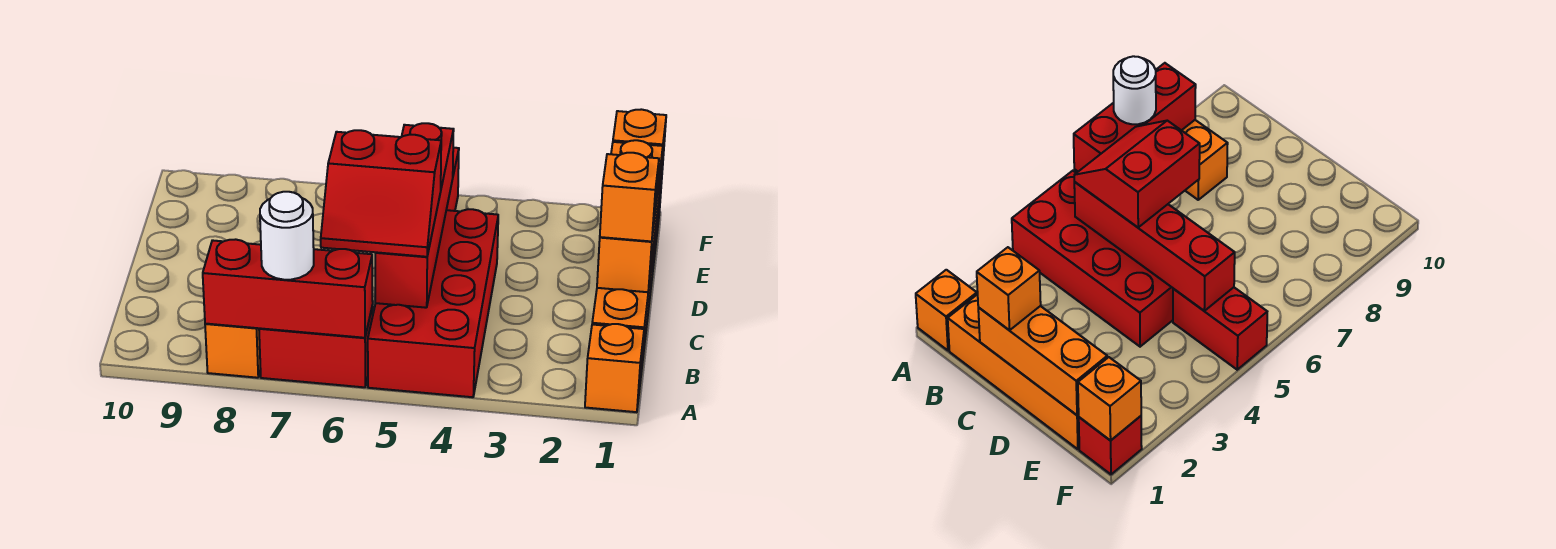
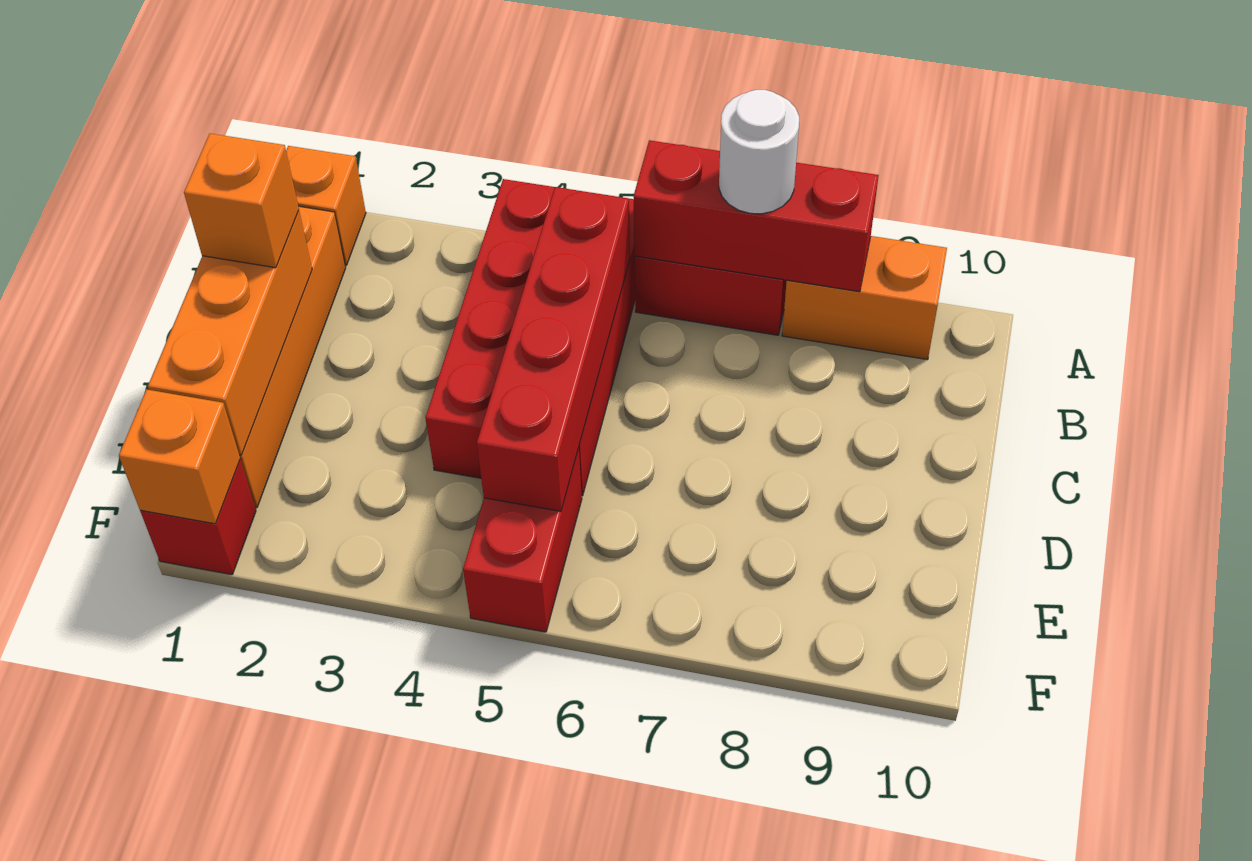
orange brick A8:B8 level 1 -> orange brick A8:A9 level 1
red slope B5:C6 level 3 top C -> none

